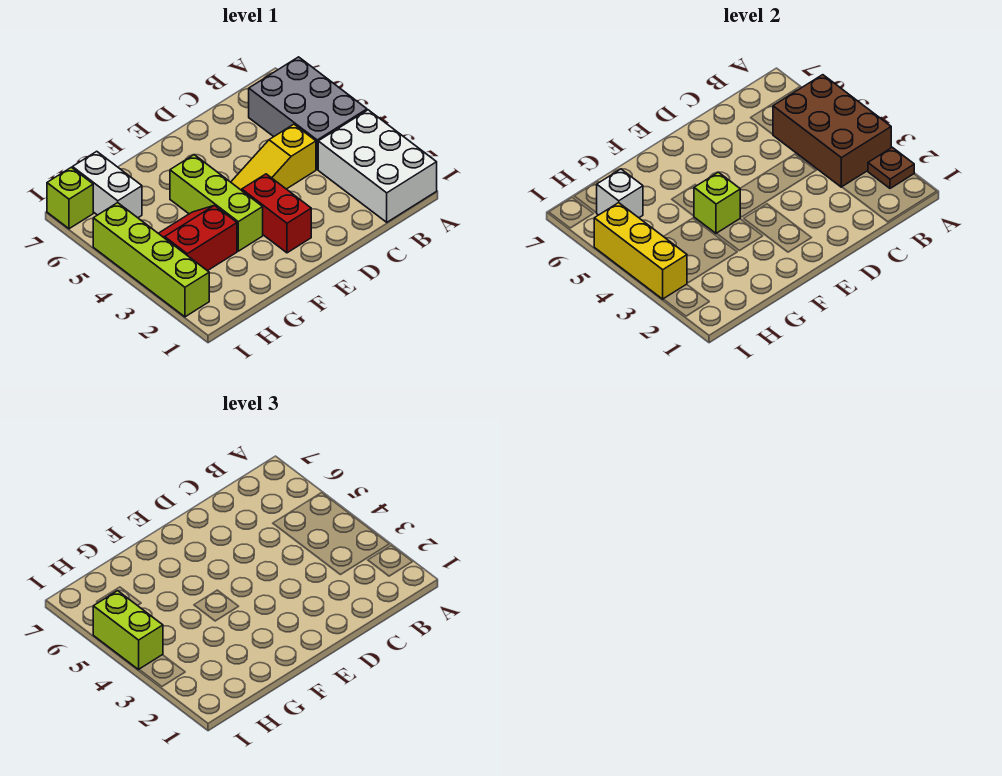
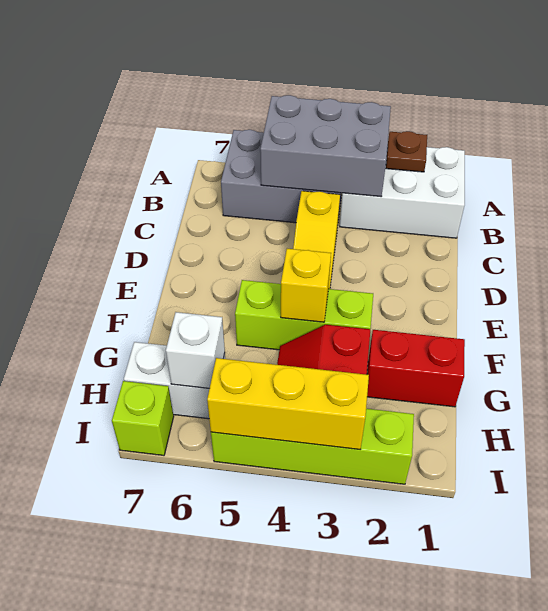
brown brick A3:B5 level 2 -> grey brick A3:B5 level 2
red brick E2:E3 level 1 -> red brick G1:G2 level 1
lime brick F4 level 2 -> yellow brick F4 level 2
lime brick I4:I5 level 3 -> none

